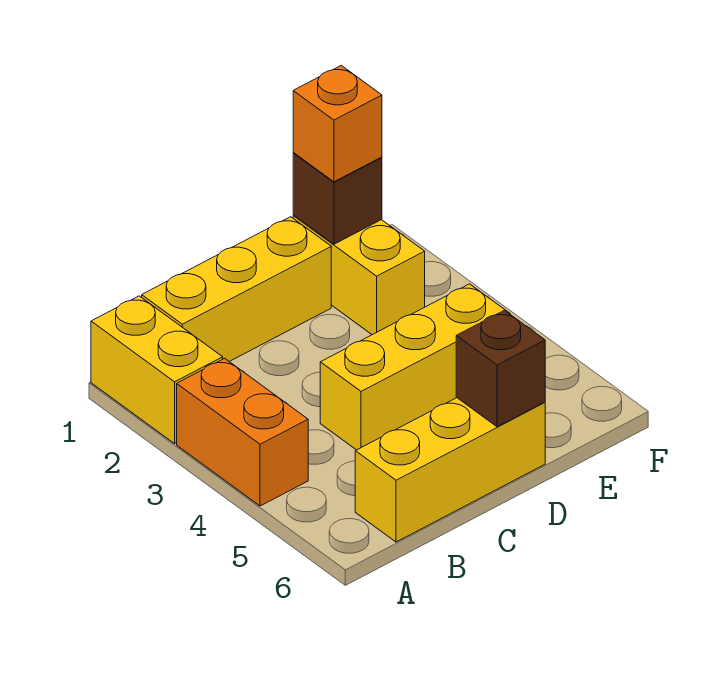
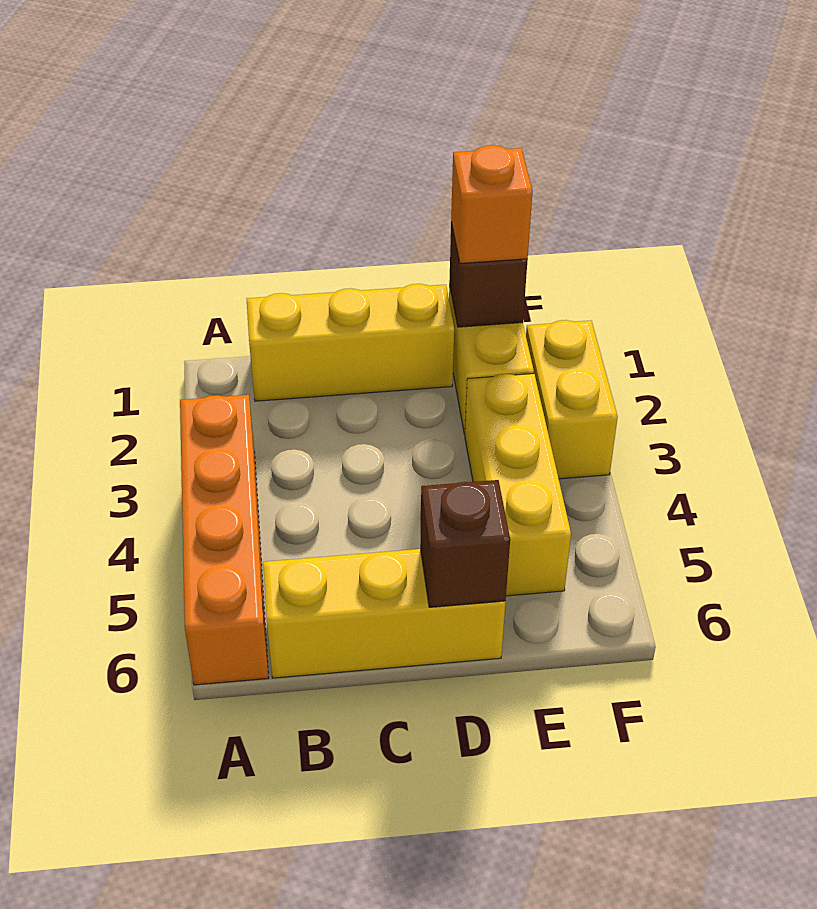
yellow brick A1:A2 level 1 -> yellow brick F2:F3 level 1
orange brick A3:A4 level 1 -> orange brick A3:A6 level 1
yellow brick C4:E4 level 1 -> yellow brick E3:E5 level 1

